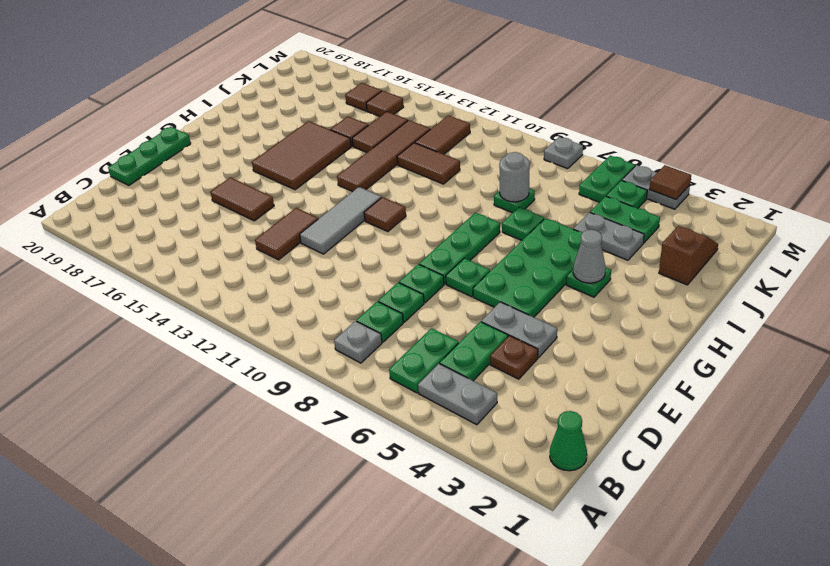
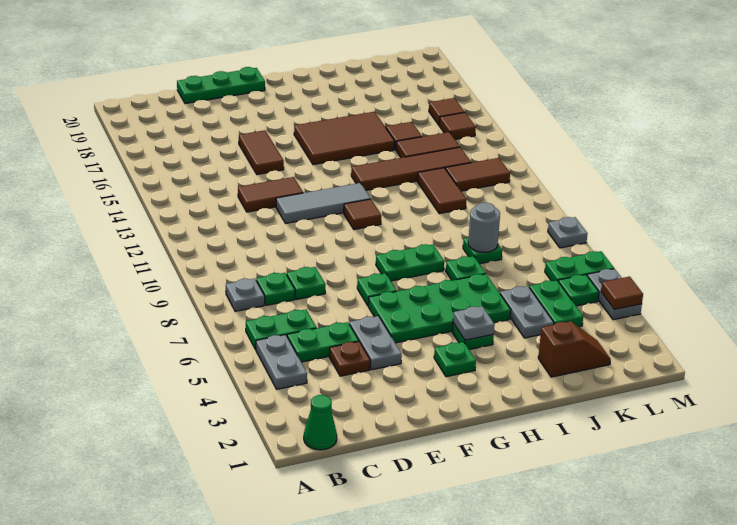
green plate E8 level 1 -> green plate G3 level 1
green plate F8:H8 level 1 -> green plate G8:H8 level 1
grey cone H4 level 2 -> grey plate H4 level 2

